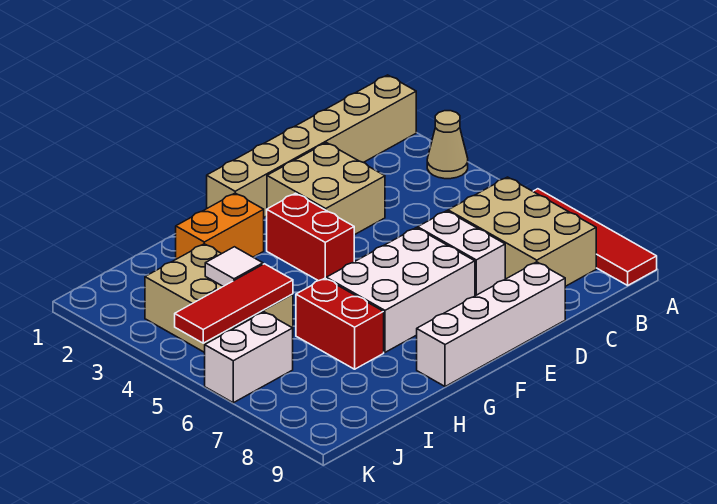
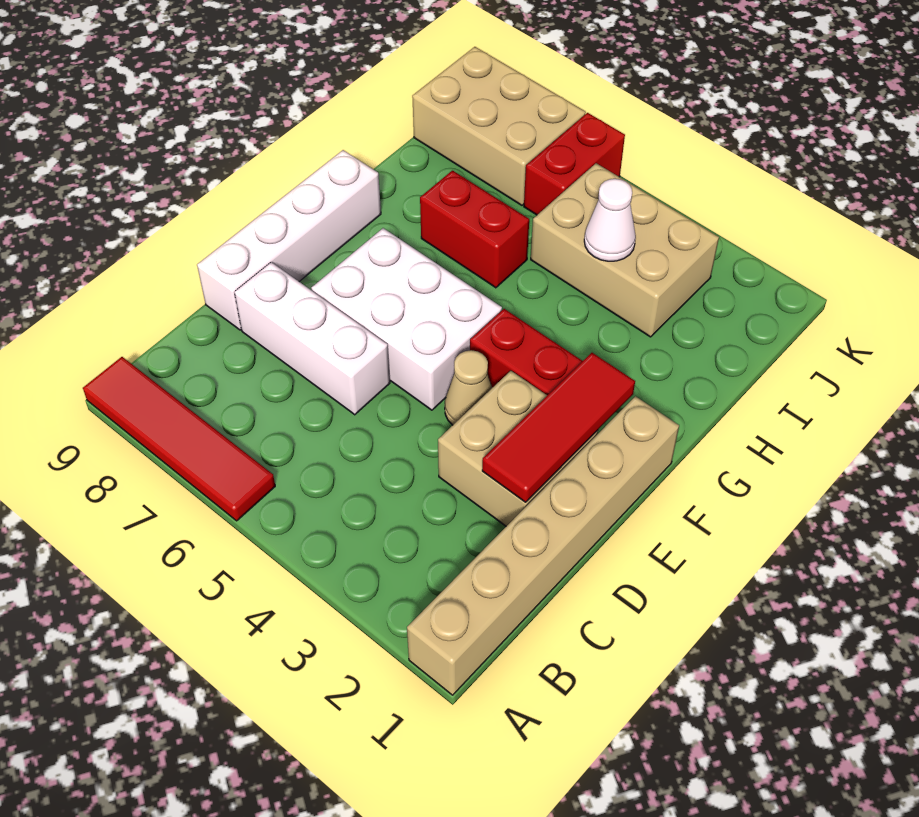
tan cone A3 level 1 -> tan cone E4 level 1
tan brick B6:C8 level 1 -> tan brick J7:K9 level 1
white brick D6:D7 level 1 -> white brick D6:D8 level 1
white brick E6:G7 level 1 -> white brick E5:F7 level 1
orange brick G2:H2 level 1 -> none
white tile I4 level 2 -> white cone I4 level 2
red tile I5:K5 level 2 -> red tile D2:F2 level 2
white brick J6:K6 level 1 -> red brick J6:K6 level 1

